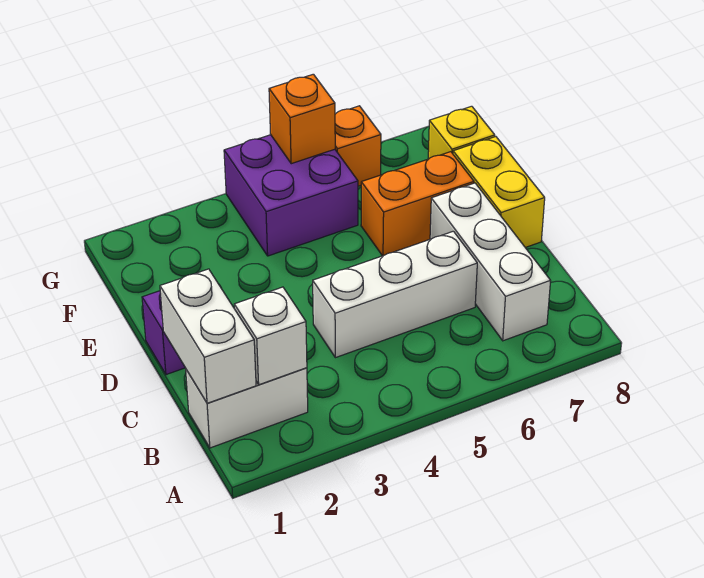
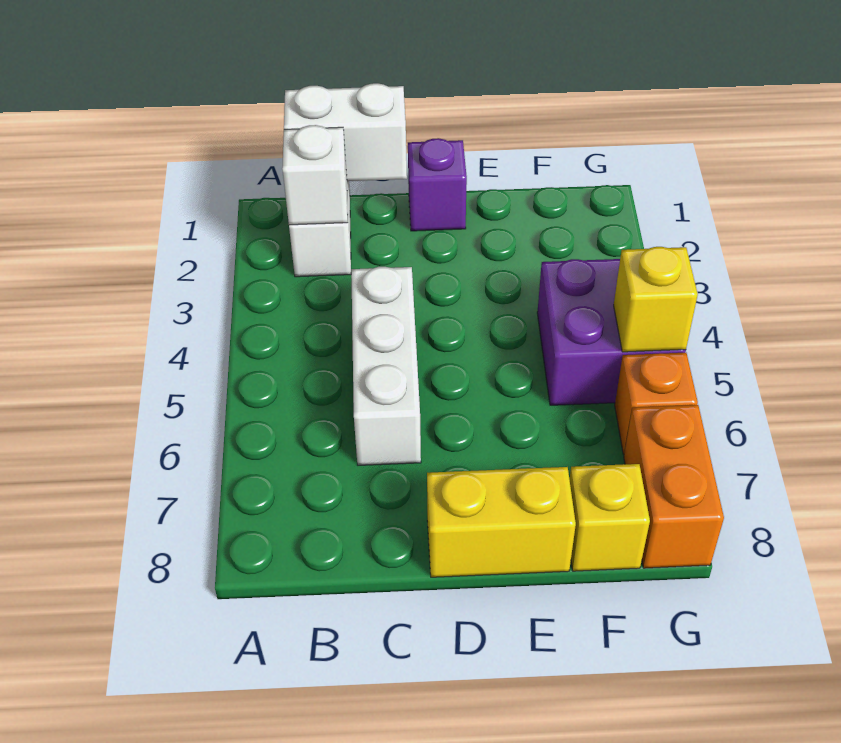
white brick B7:D7 level 1 -> none
orange brick E6:E7 level 1 -> orange brick G7:G8 level 1
orange brick G5 level 2 -> yellow brick G5 level 2

